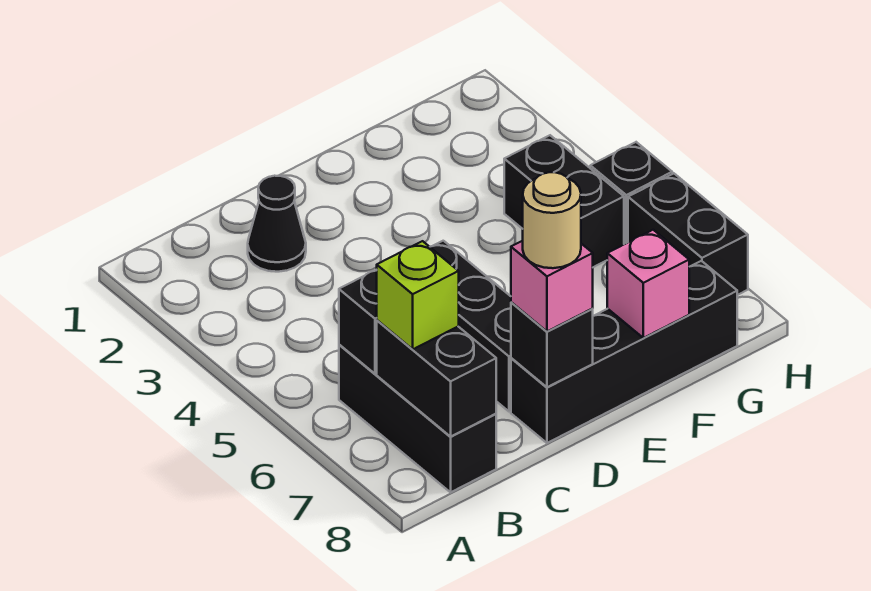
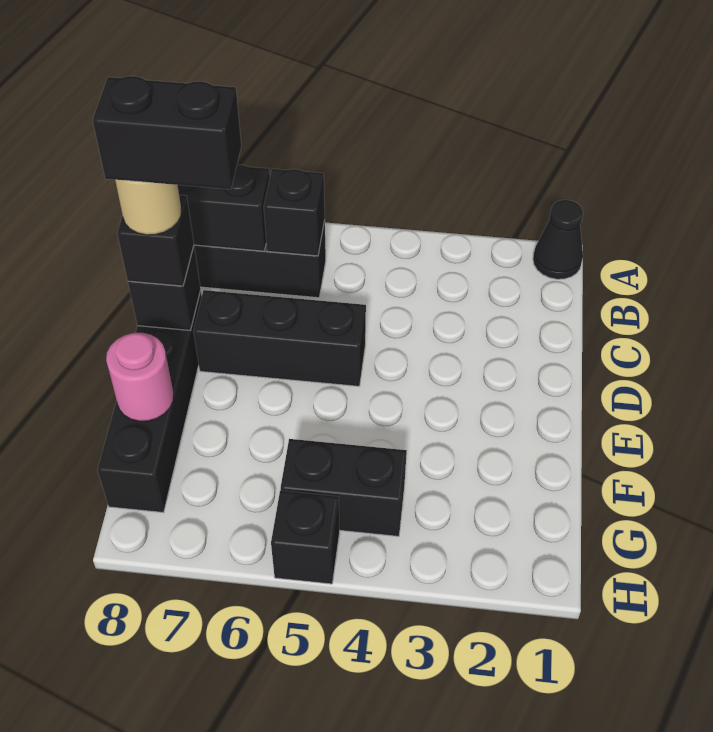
lime brick B7 level 3 -> none
black cone C2 level 1 -> black cone A1 level 1
pink brick D8 level 3 -> black brick D8 level 3
pink brick F8 level 2 -> pink round brick F8 level 2
black brick H6:H7 level 1 -> black brick D7:D8 level 5

